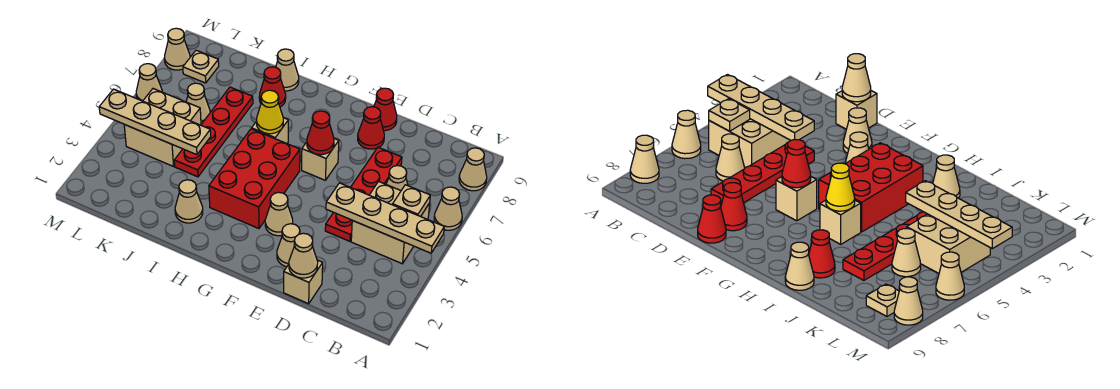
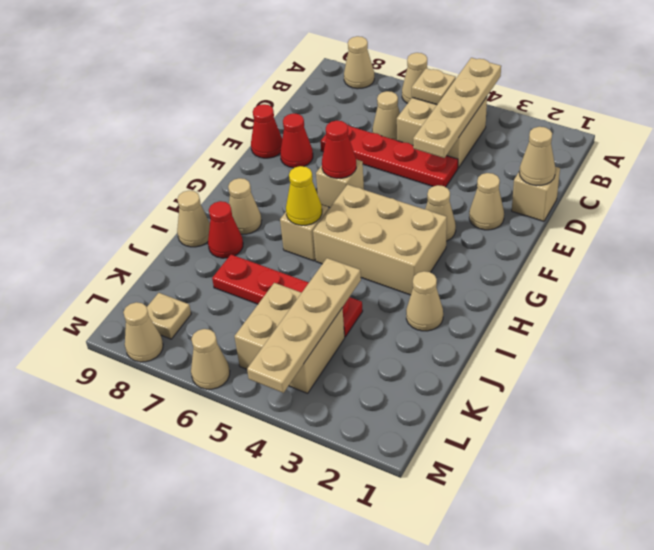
red brick G3:H5 level 1 -> tan brick G3:H5 level 1
tan cone K6 level 1 -> tan cone H8 level 1

